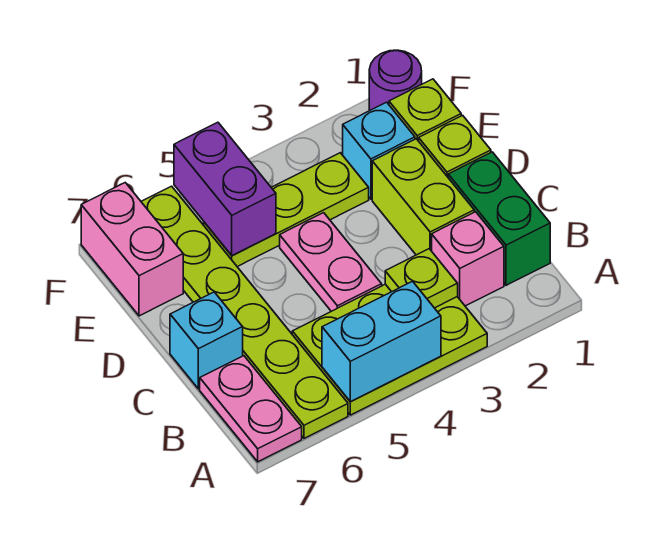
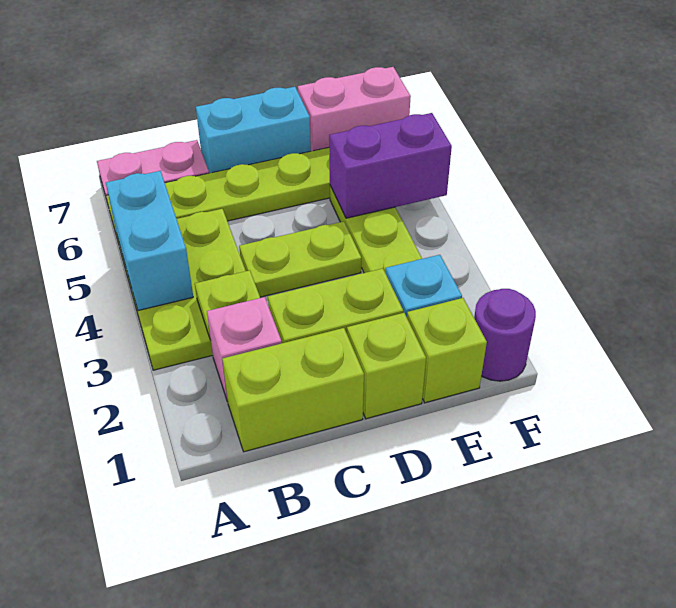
green brick B1:C1 level 1 -> lime brick B1:C1 level 1
pink plate C4:D4 level 1 -> lime plate C4:D4 level 1
cyan brick C7 level 1 -> cyan brick C7:D7 level 1

